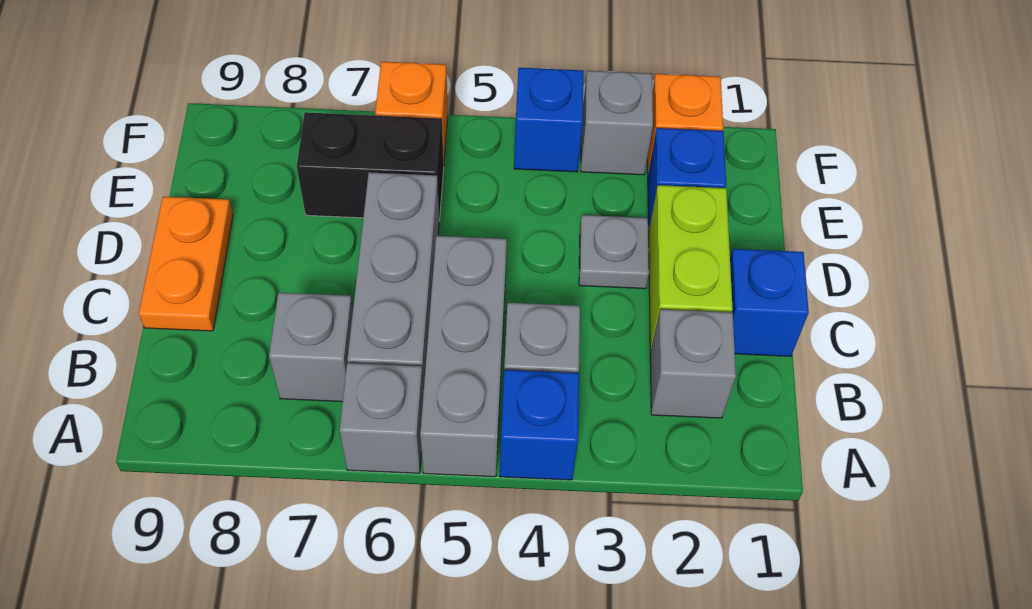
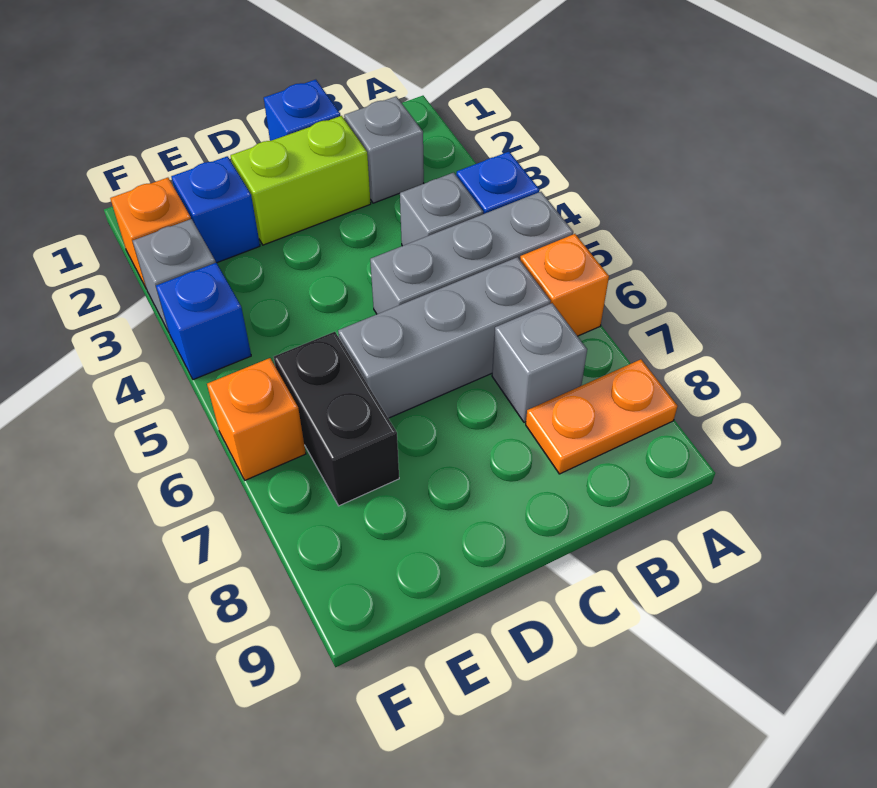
grey brick A6 level 1 -> orange brick A6 level 1
orange plate C9:D9 level 1 -> orange plate A8:B8 level 1
grey plate D3 level 1 -> none

